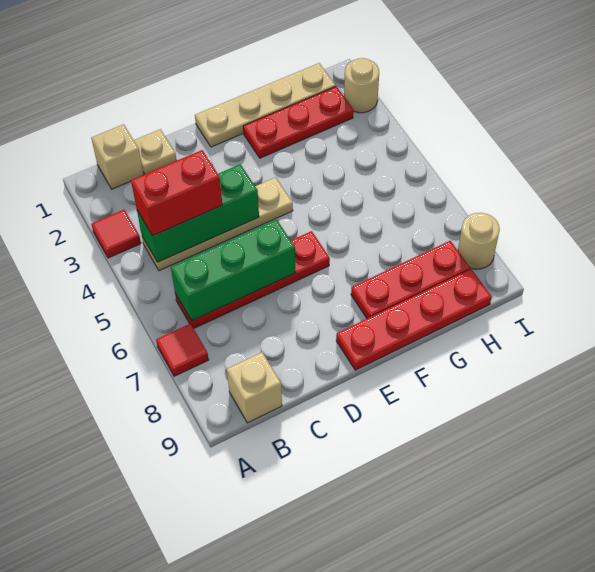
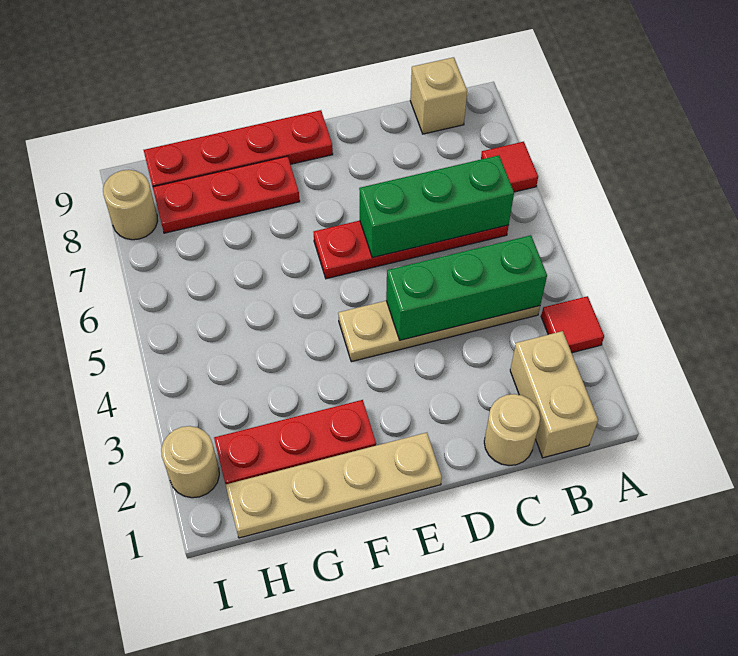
tan brick B1 level 1 -> tan brick B1:B2 level 1
red brick B4:C4 level 3 -> none
tan plate C1 level 1 -> tan round brick C1 level 1

